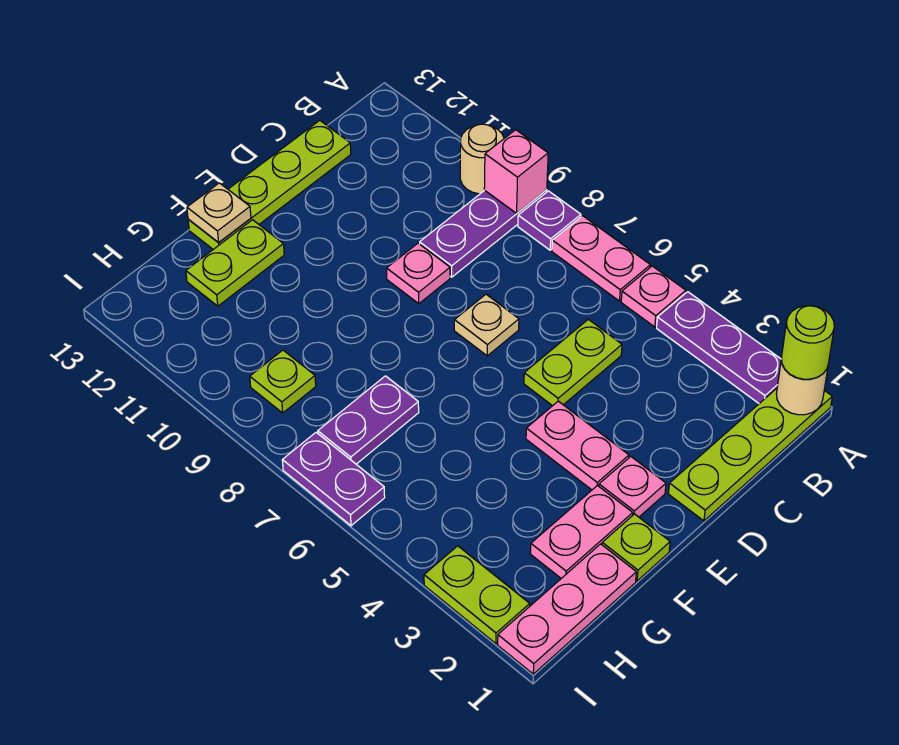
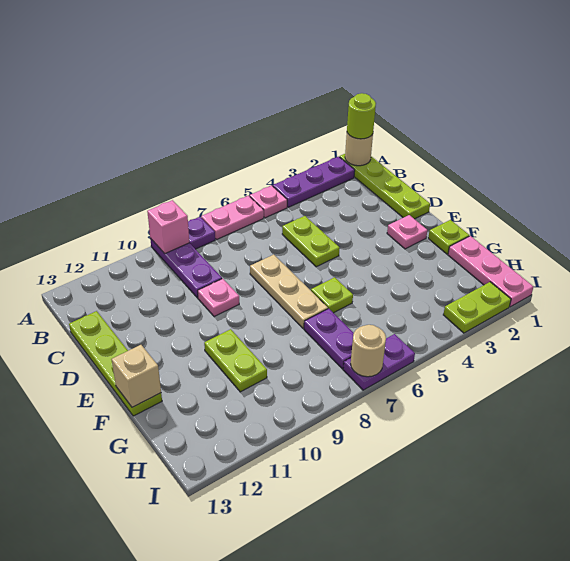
tan round brick A10 level 1 -> tan round brick I7 level 2
tan plate D7 level 1 -> tan plate D7:F7 level 1
pink plate E3:E4 level 1 -> none
pink plate F2:G2 level 1 -> none
lime plate F12:G12 level 1 -> lime plate F10:G10 level 1
tan plate F13 level 2 -> tan brick F13 level 2
lime plate H9 level 1 -> lime plate F6 level 1

